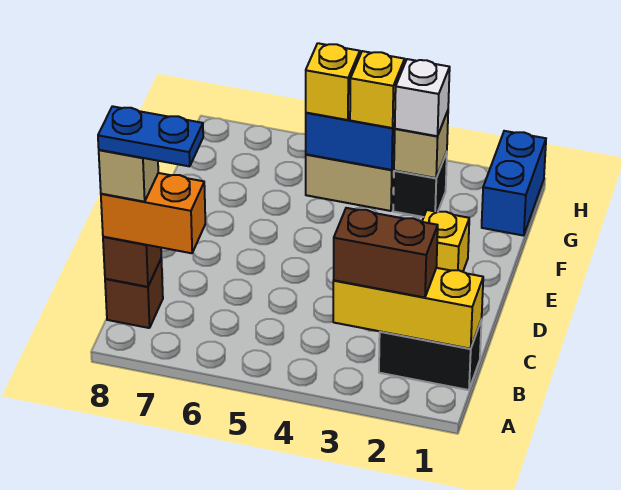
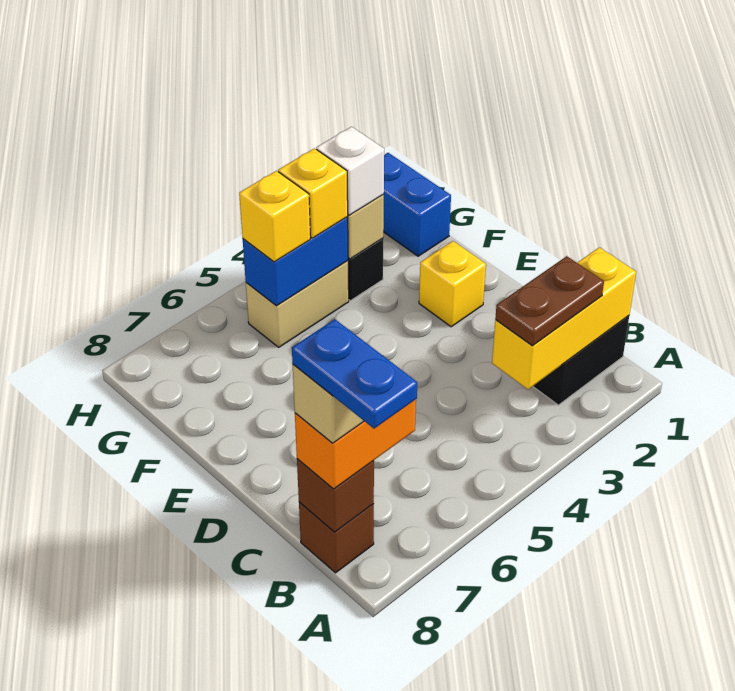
brown brick B2:B3 level 3 -> brown plate B2:B3 level 3
blue plate B7:B8 level 5 -> blue plate A8:B8 level 5

